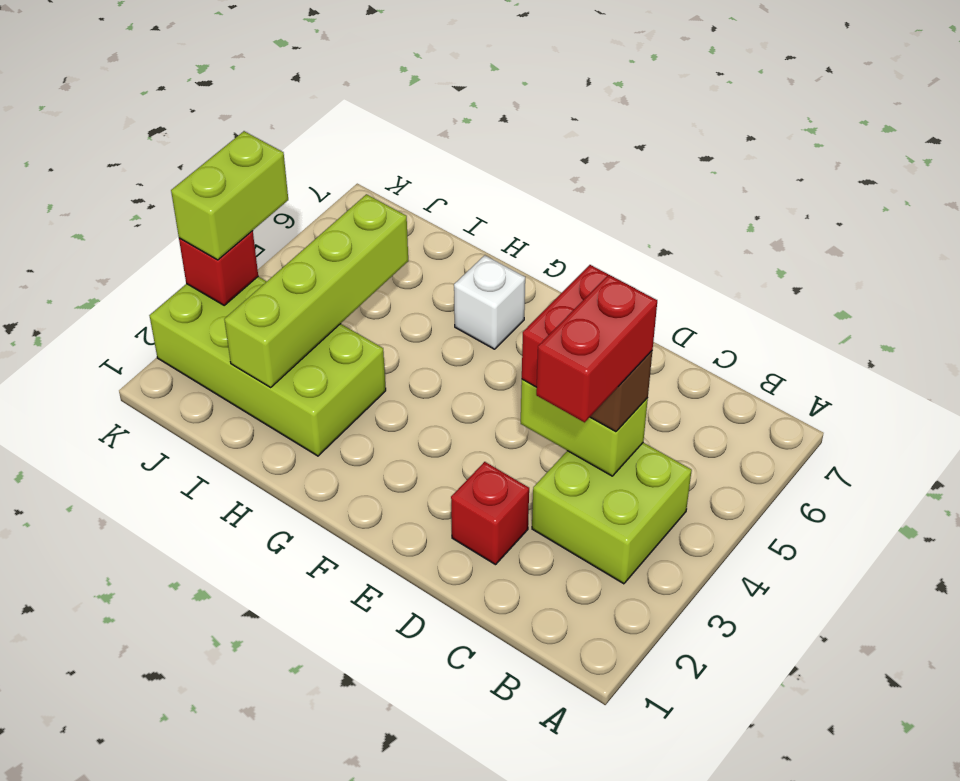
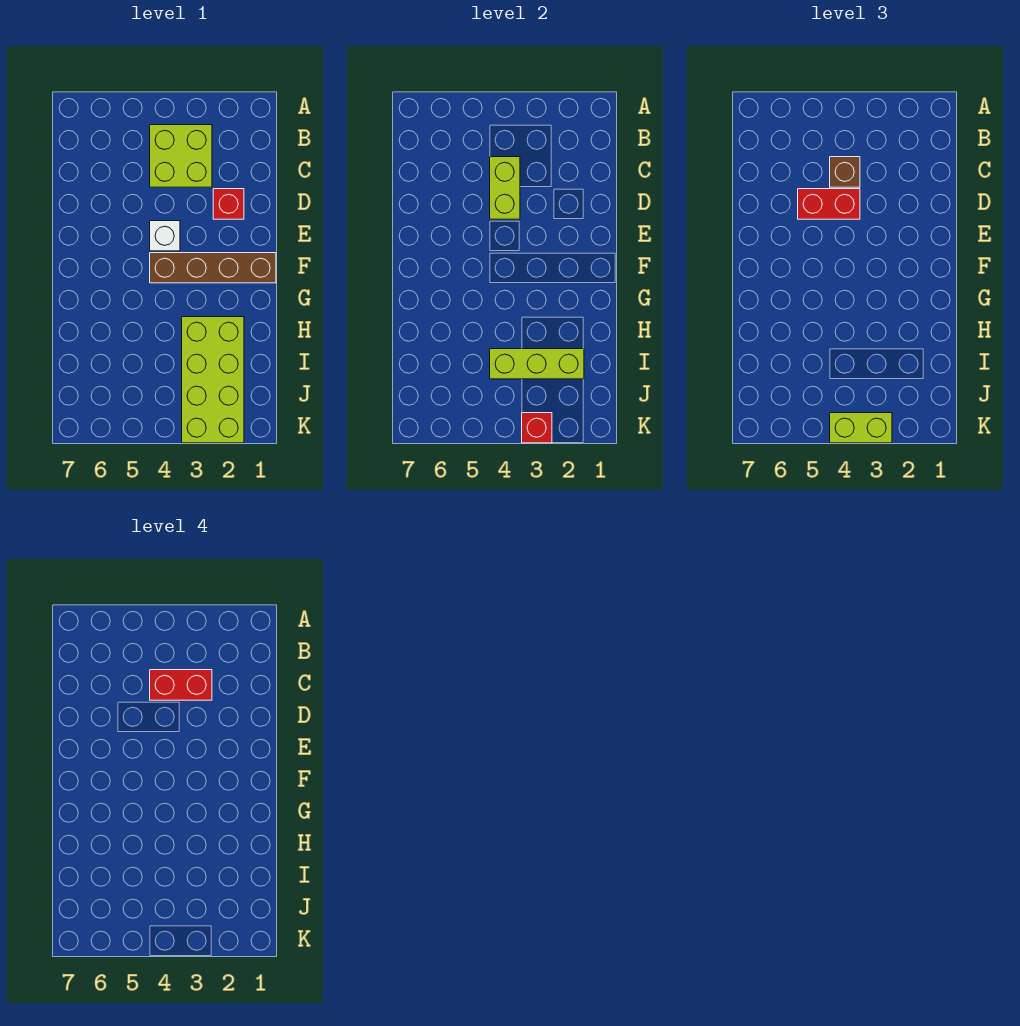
none -> brown brick F1:F4 level 1
white brick G6 level 1 -> white brick E4 level 1
lime brick I2:I5 level 2 -> lime brick I2:I4 level 2

